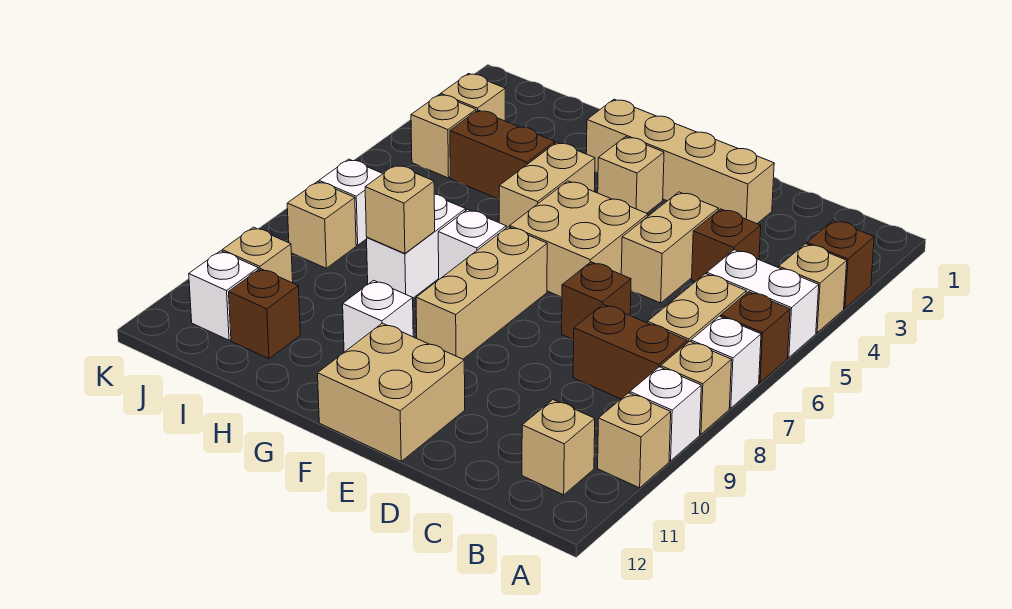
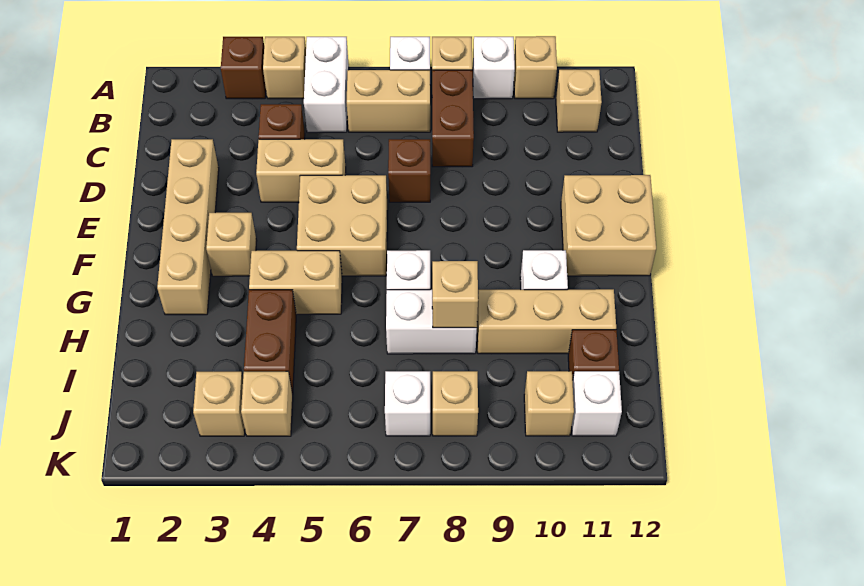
brown brick A6 level 1 -> none
tan brick F7:F9 level 1 -> tan brick H9:H11 level 1

